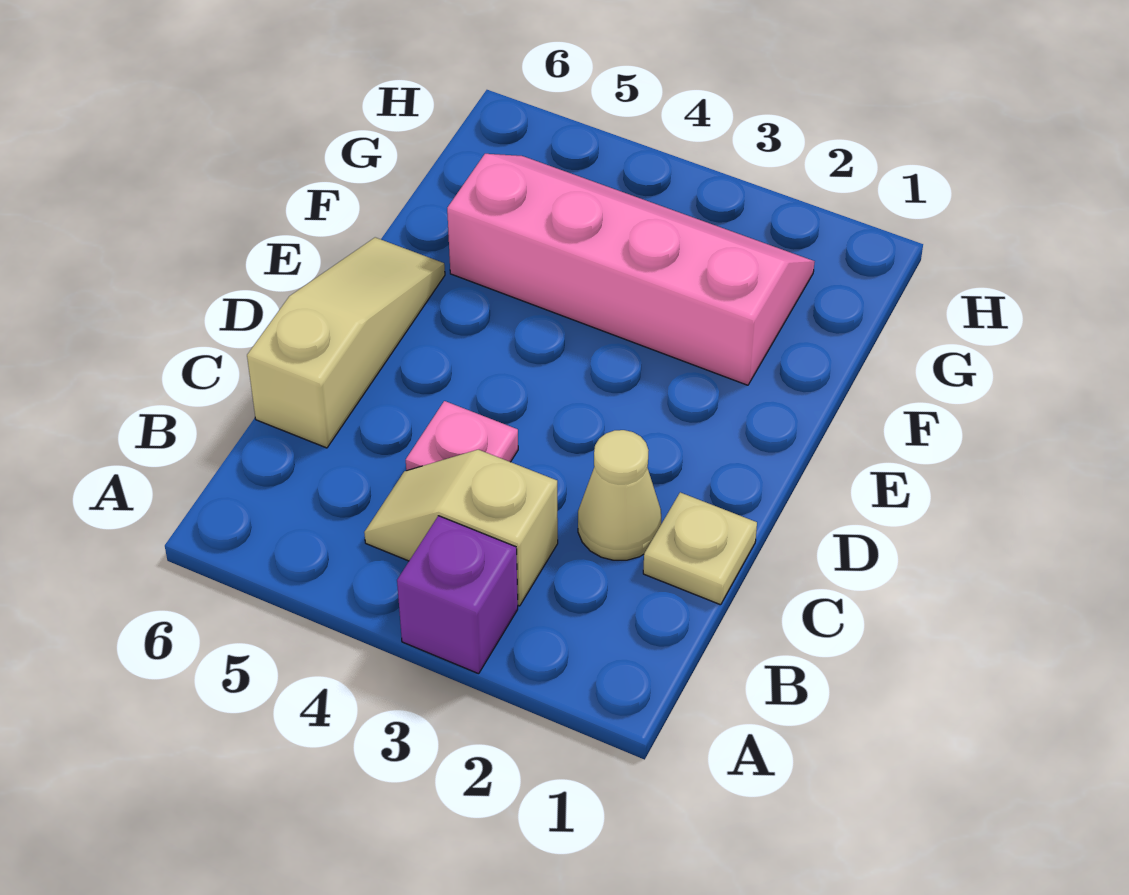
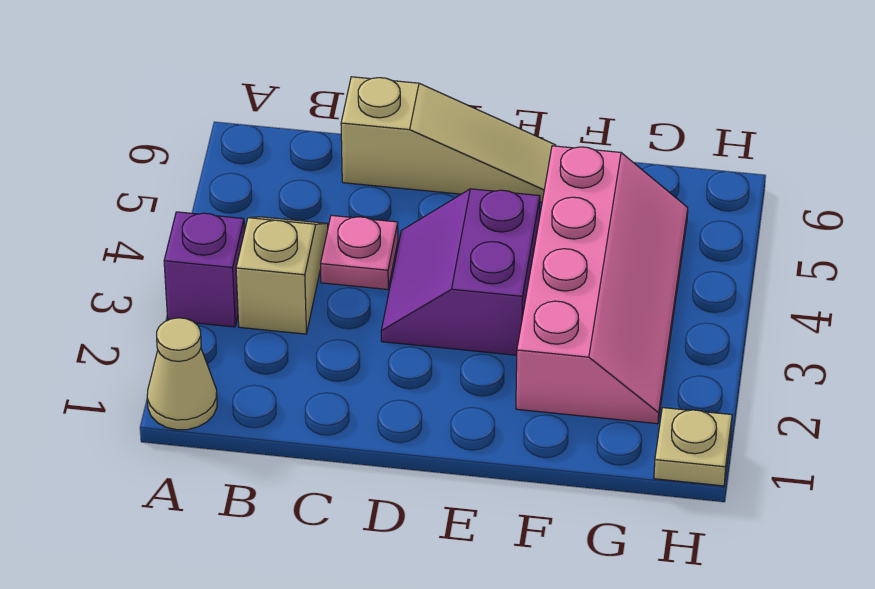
tan plate C1 level 1 -> tan plate H1 level 1
tan cone C2 level 1 -> tan cone A1 level 1
none -> purple slope D3:E4 level 1 top E

